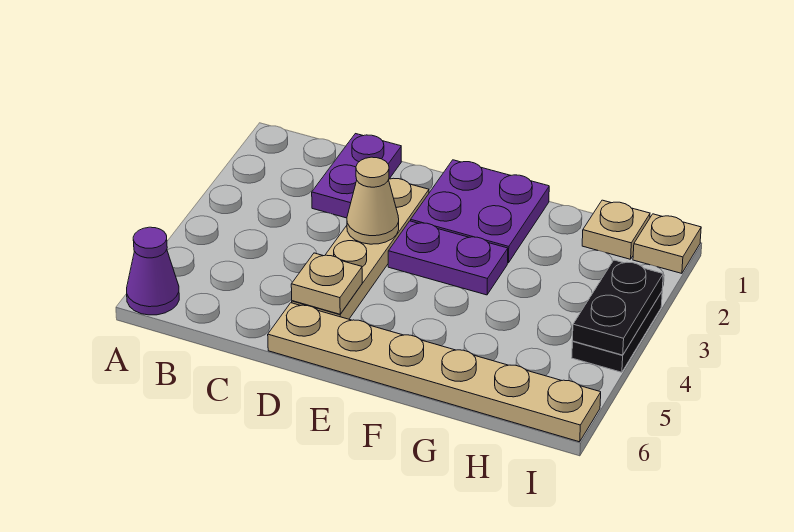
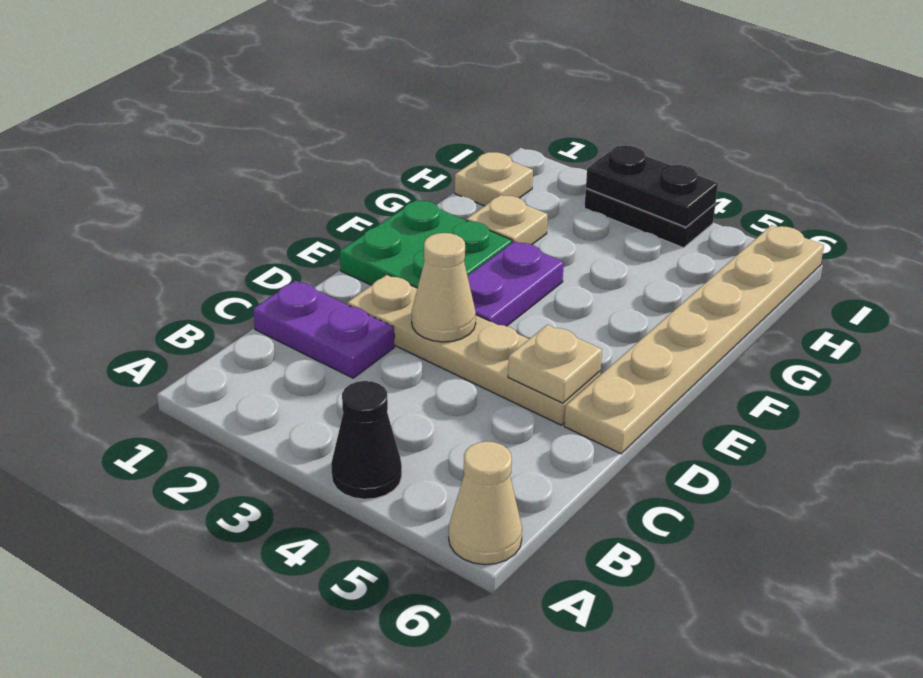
none -> black cone A4 level 1
purple cone A6 level 1 -> tan cone A6 level 1
purple plate E1:F2 level 1 -> green plate E1:F2 level 1
tan plate I1 level 1 -> tan plate G2 level 1

